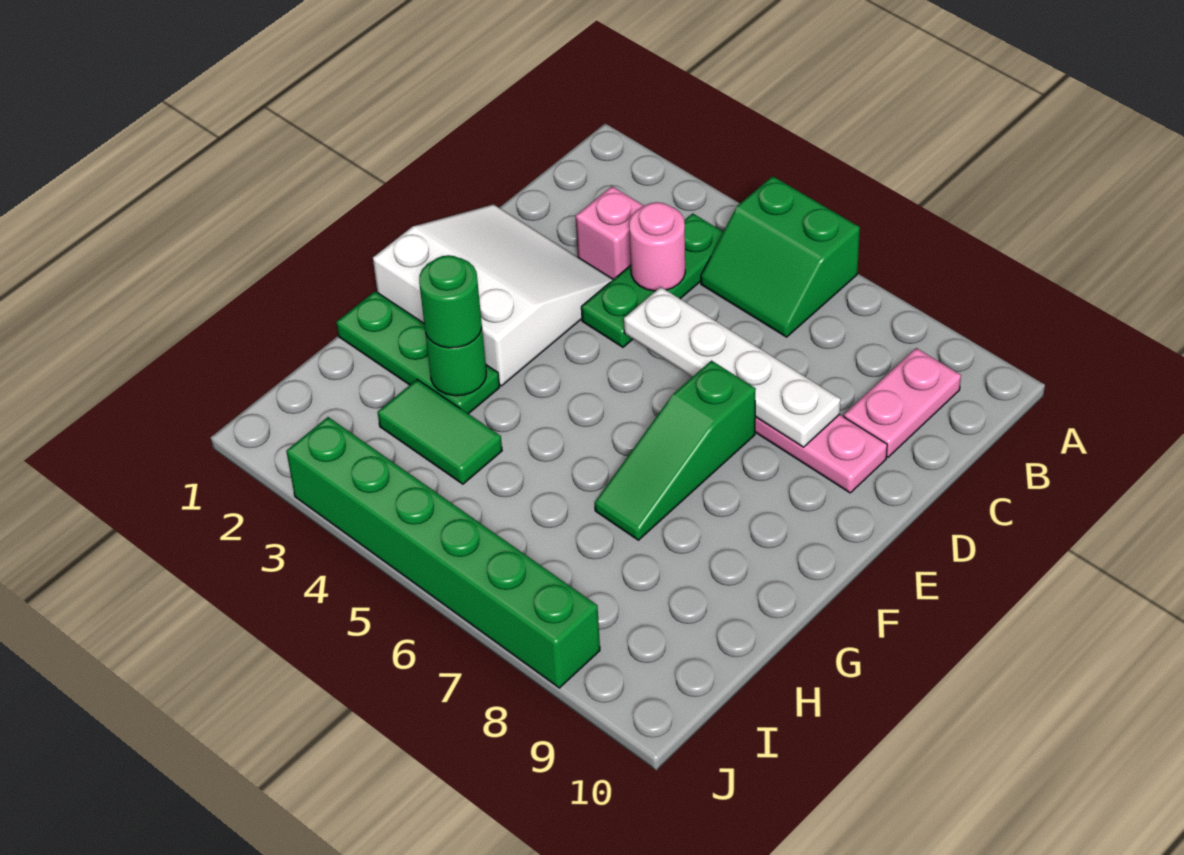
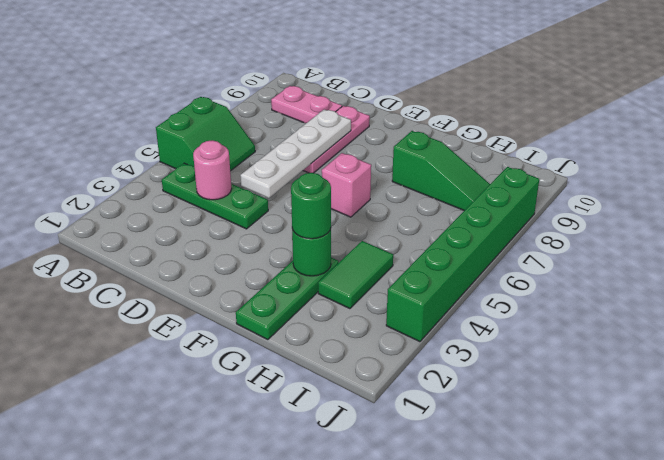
pink brick C3 level 1 -> pink brick F6 level 1
white slope D1:F3 level 1 top F -> none
green slope E7:G7 level 1 top E -> green slope G8:I8 level 1 top G

